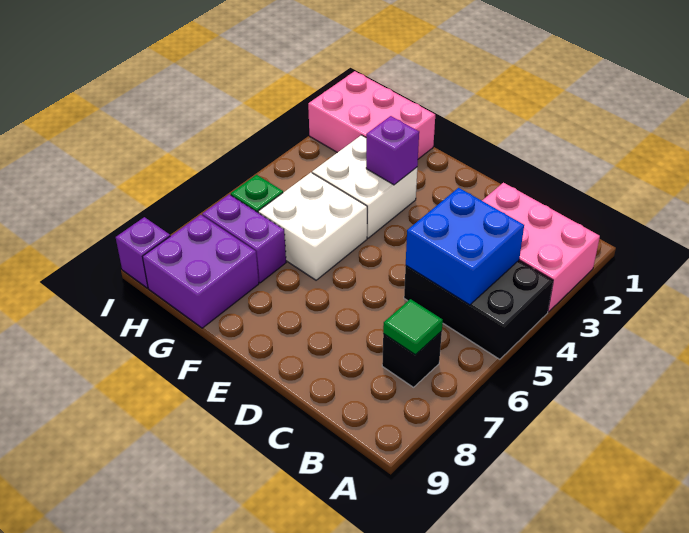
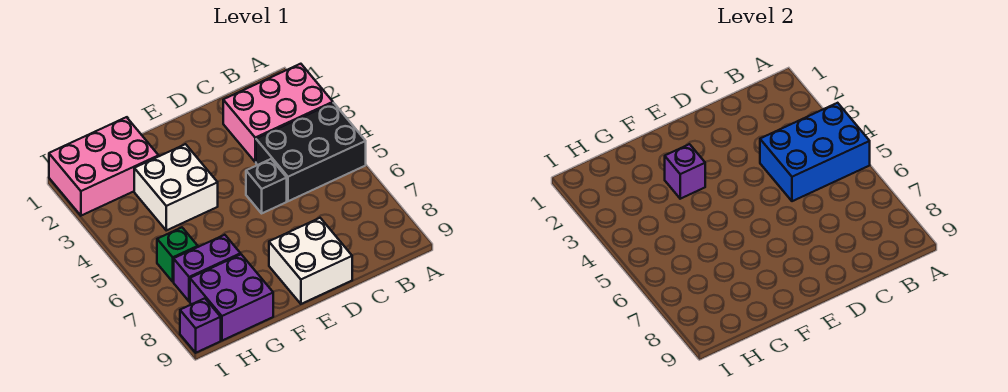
blue brick B4:C5 level 2 -> blue brick A4:C5 level 2
black brick B7 level 1 -> black brick D5 level 1
green tile B7 level 2 -> none
white brick F5:G6 level 1 -> white brick D8:E9 level 1

